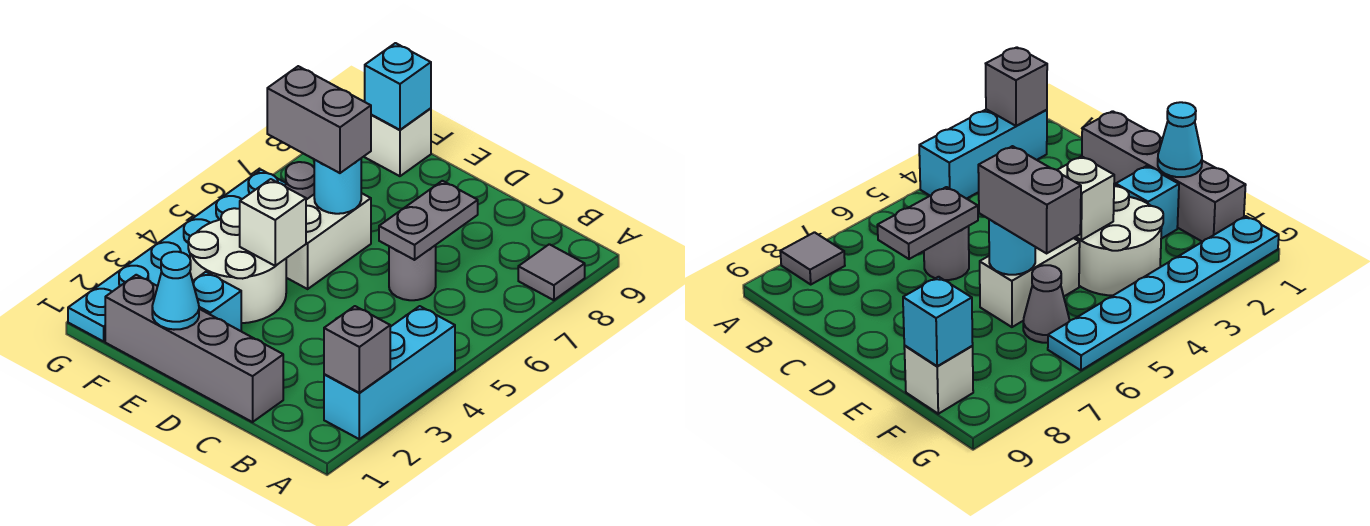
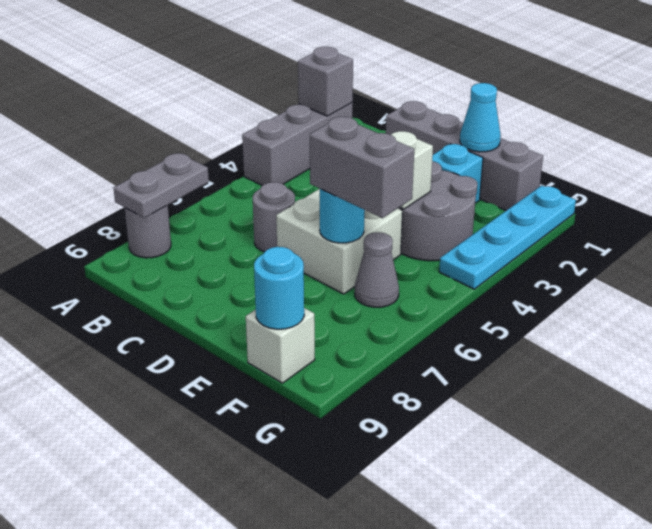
cyan brick A2:A4 level 1 -> grey brick A2:A4 level 1
grey tile A8 level 1 -> grey round brick A8 level 1
grey plate C6:C7 level 2 -> grey plate A7:A8 level 2
white round brick E3:F4 level 1 -> grey round brick E3:F4 level 1
white brick E5:E6 level 1 -> white brick D5:E6 level 1
cyan brick F9 level 2 -> cyan round brick F9 level 2
cyan plate G1:G6 level 1 -> cyan plate G1:G4 level 1

